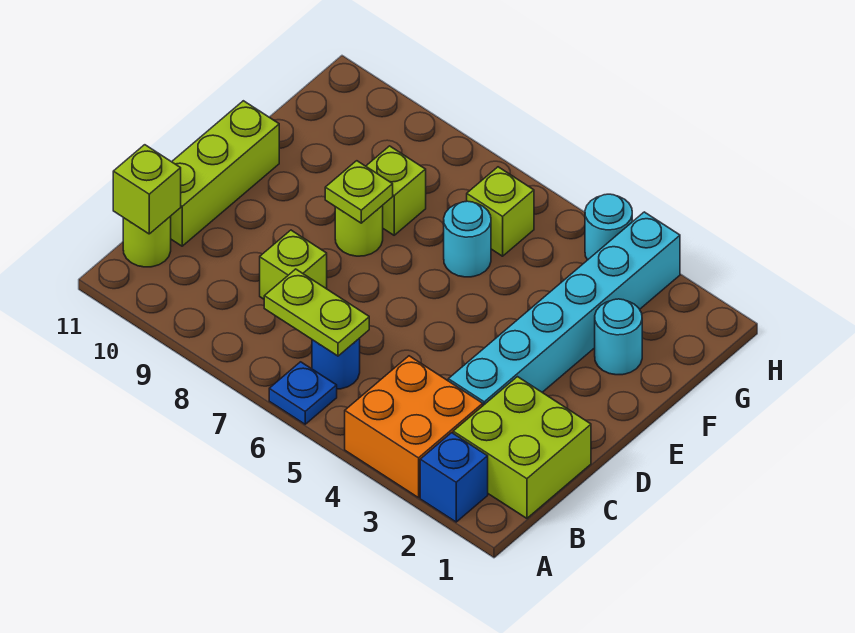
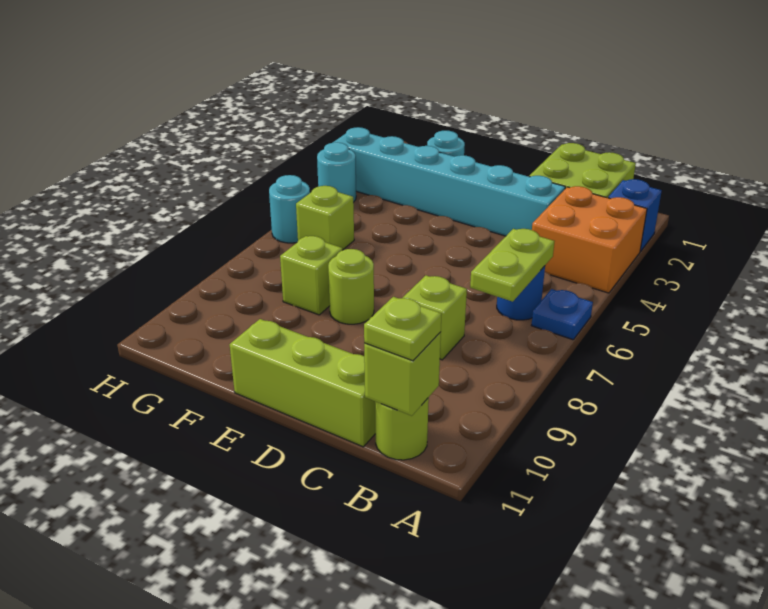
lime plate E8 level 2 -> lime plate B11 level 3
cyan round brick F6 level 1 -> cyan round brick H6 level 1

